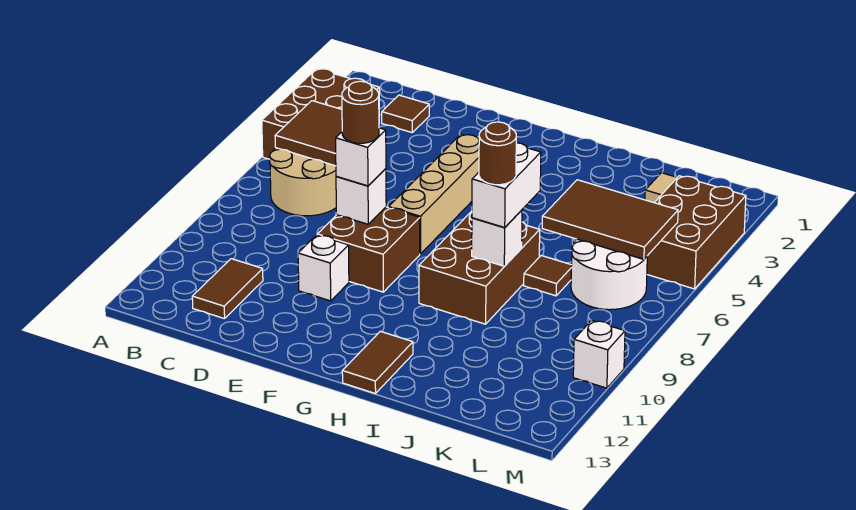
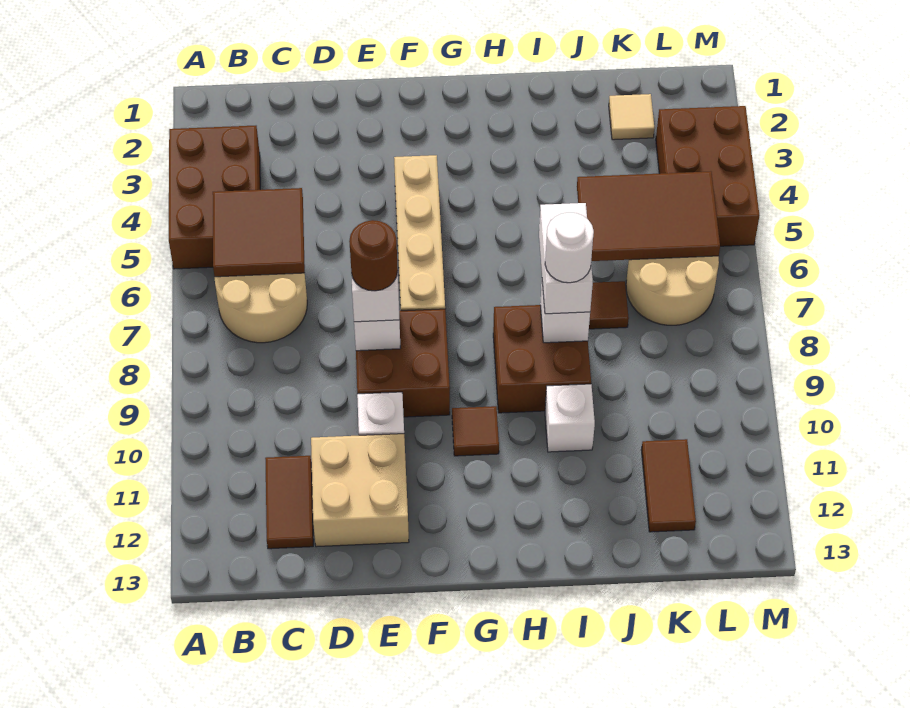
brown tile C2 level 1 -> brown tile G10 level 1
none -> tan brick D11:E12 level 1
brown brick H7:I9 level 1 -> brown brick H8:I9 level 1
brown tile H12:H13 level 1 -> brown tile K11:K12 level 1
brown round brick I8 level 4 -> white round brick I8 level 4
white round brick K6:L7 level 1 -> tan round brick K6:L7 level 1
white brick M10 level 1 -> white brick I10 level 1

